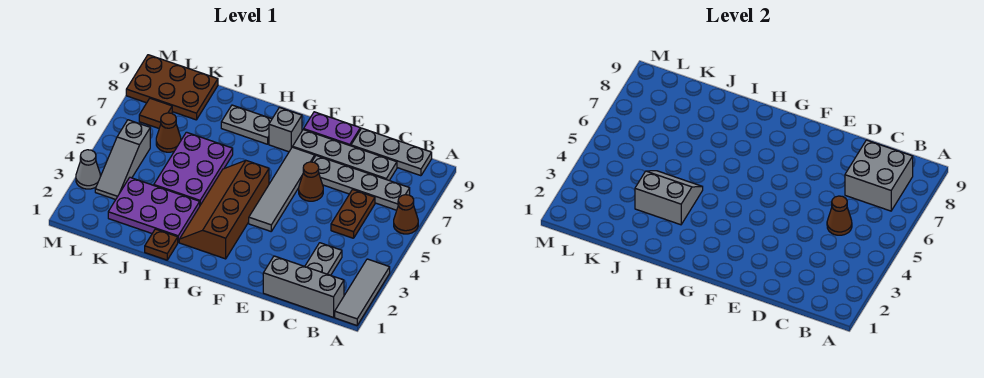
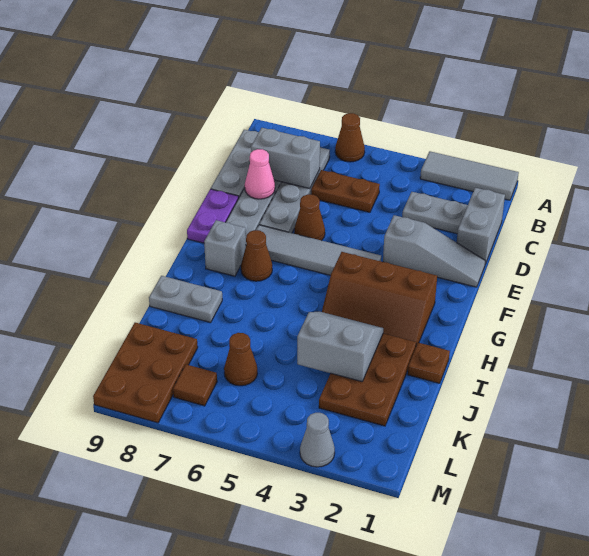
grey brick B1:D1 level 1 -> grey brick C1:D1 level 1
grey brick B7:C8 level 2 -> grey brick C7:C8 level 2
brown cone C5 level 2 -> brown cone G7 level 1
none -> pink cone D8 level 2
brown slope G2:H5 level 1 top G -> brown slope G2:H4 level 1 top G
grey plate H8:I8 level 1 -> grey plate I8:I9 level 1
purple plate I2:K3 level 1 -> brown plate I2:K3 level 1
grey slope I3:J4 level 2 top 3 -> grey slope I3:J4 level 2 top J
purple plate I4:J6 level 1 -> none
grey slope L3:L5 level 1 top 5 -> grey slope E1:E3 level 1 top 3

